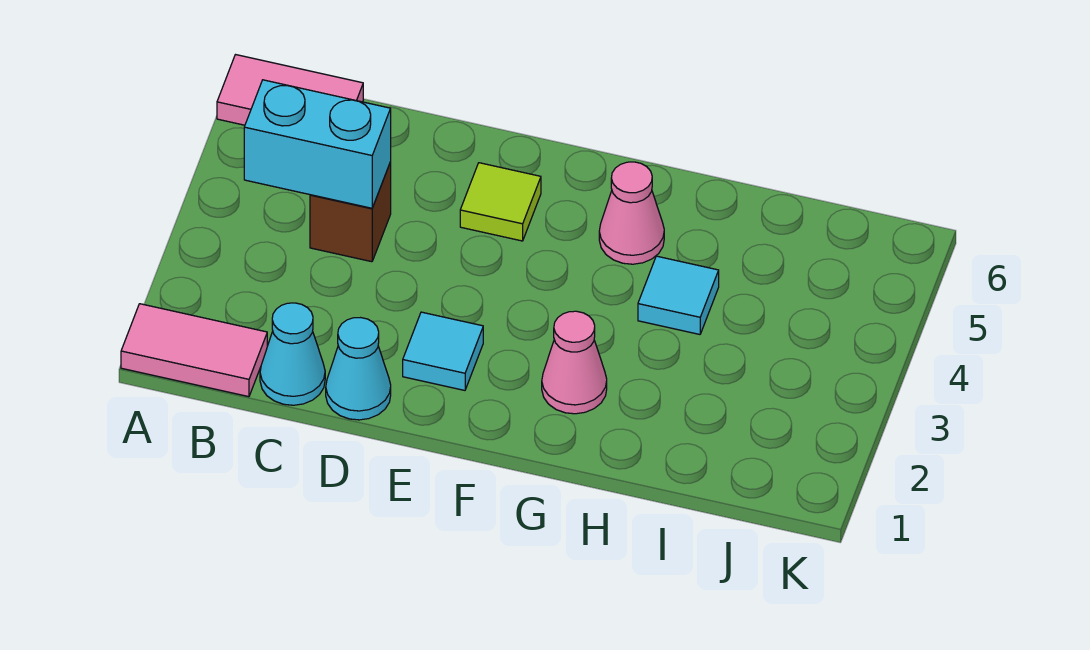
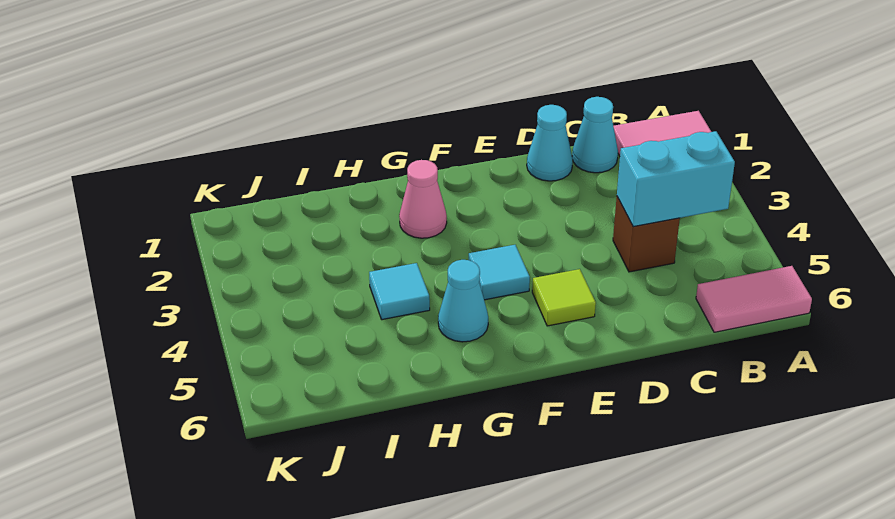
cyan tile E2 level 1 -> cyan tile F4 level 1
pink cone G5 level 1 -> cyan cone G5 level 1

